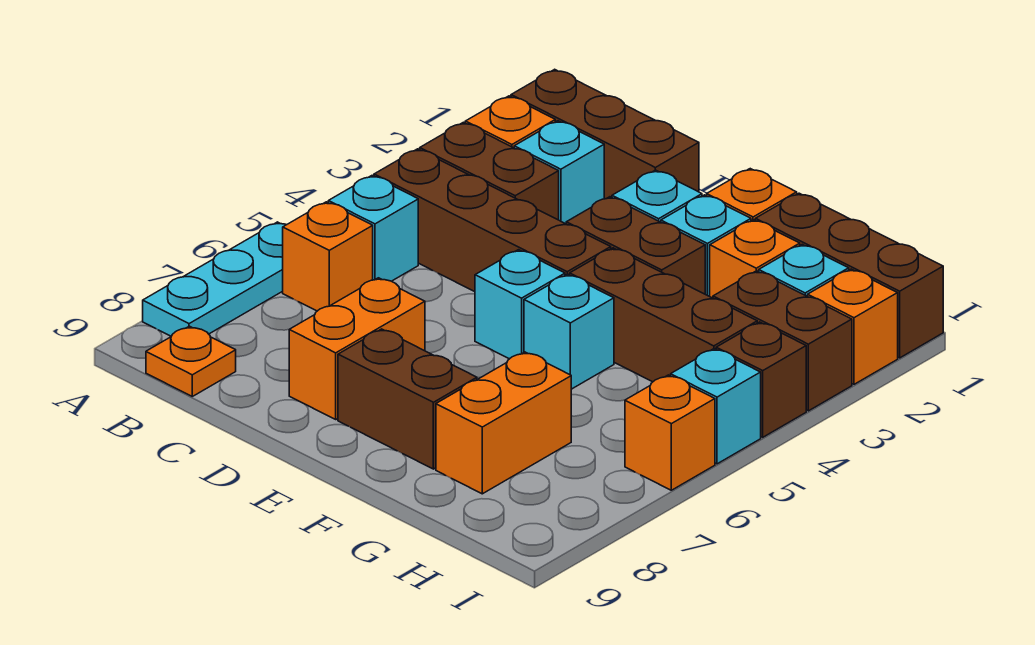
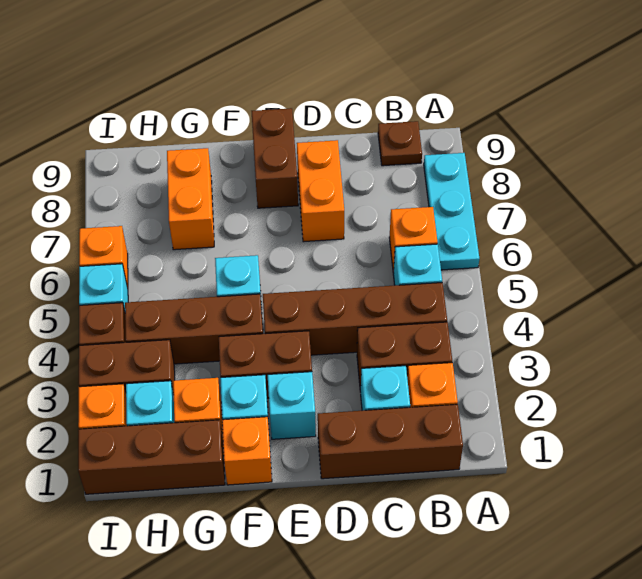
orange plate B9 level 1 -> brown plate B9 level 1
cyan brick E5 level 1 -> none
brown brick E8:F8 level 1 -> brown brick E8:E9 level 1

